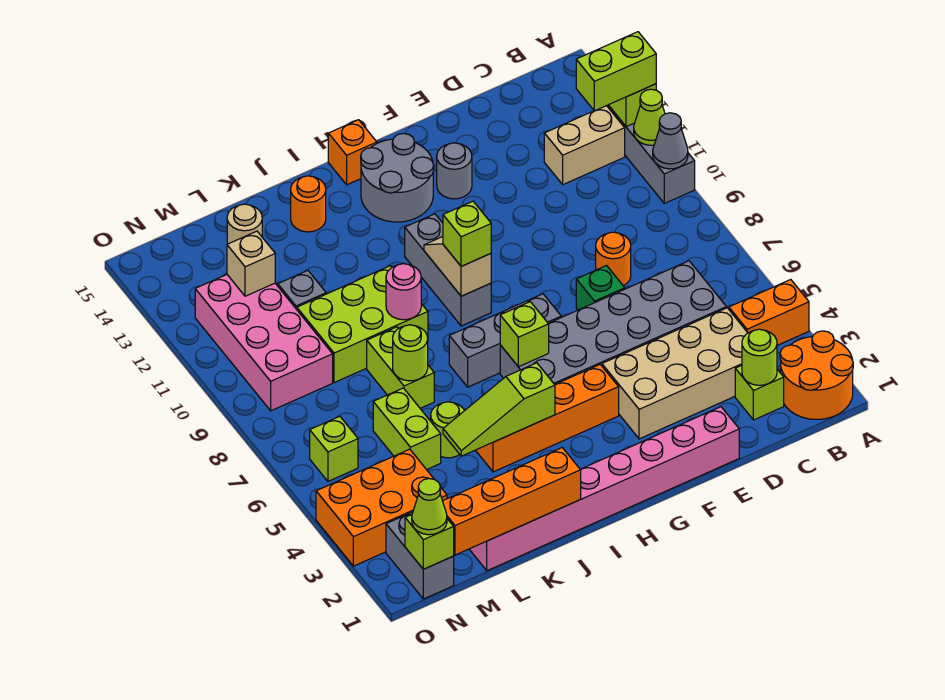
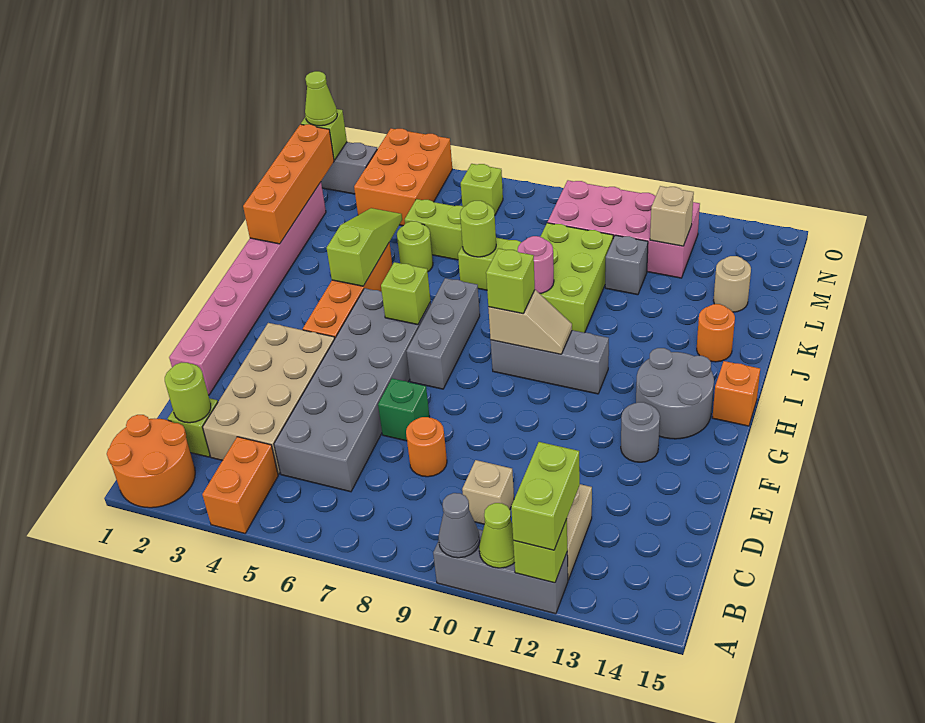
none -> tan brick C10 level 1

